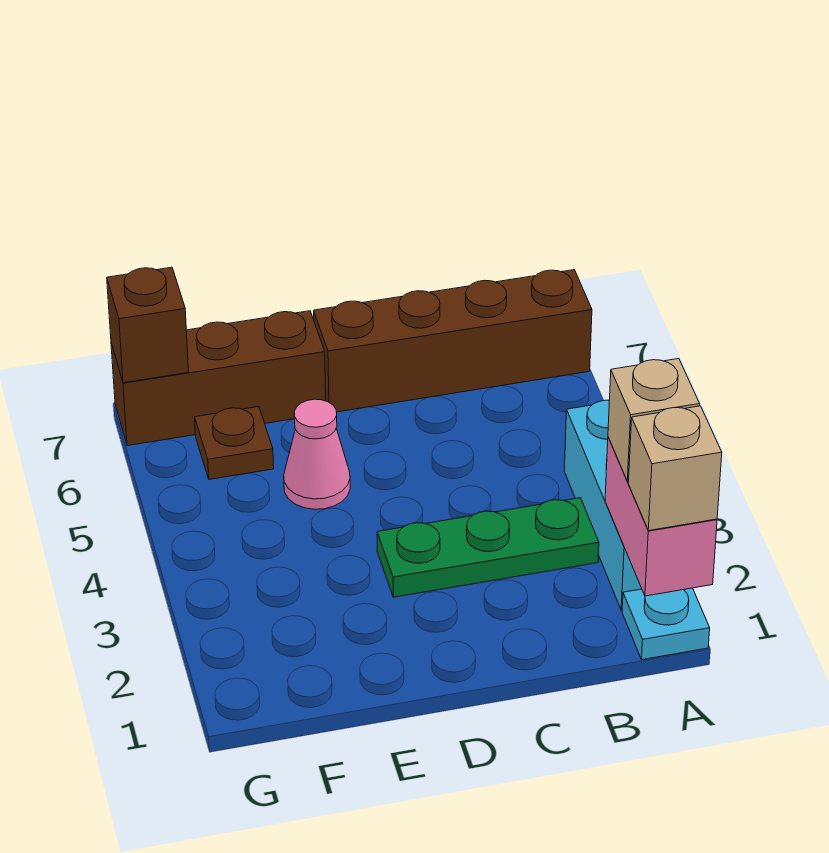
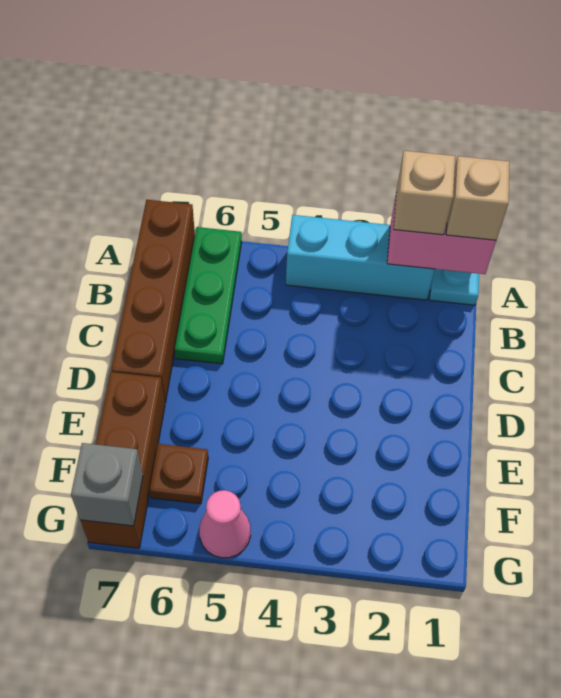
green plate B3:D3 level 1 -> green plate A6:C6 level 1
pink cone E5 level 1 -> pink cone G5 level 1
brown brick G7 level 2 -> grey brick G7 level 2

